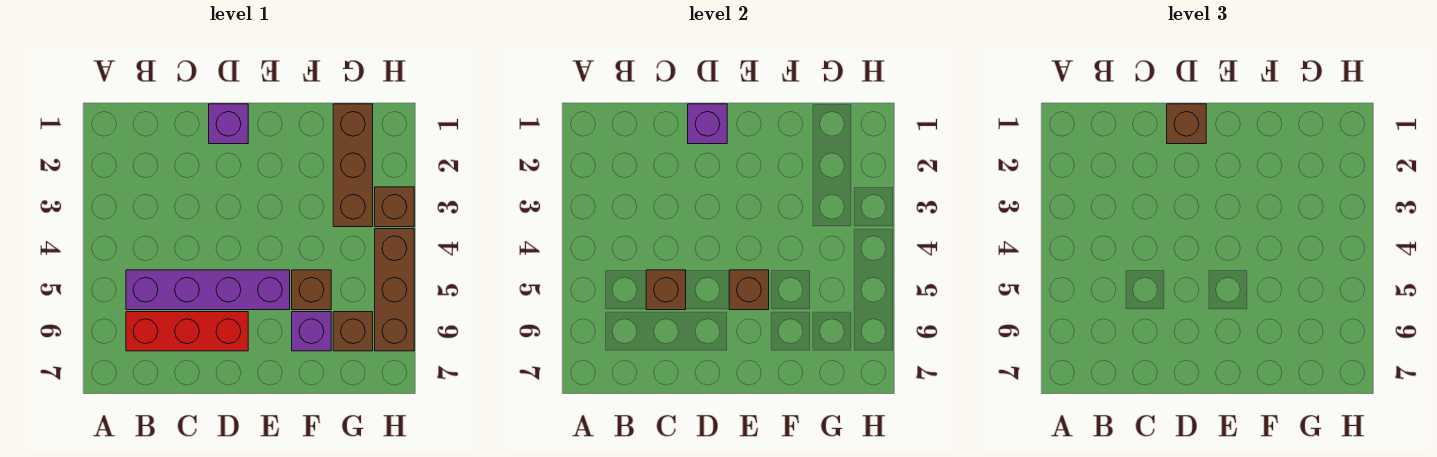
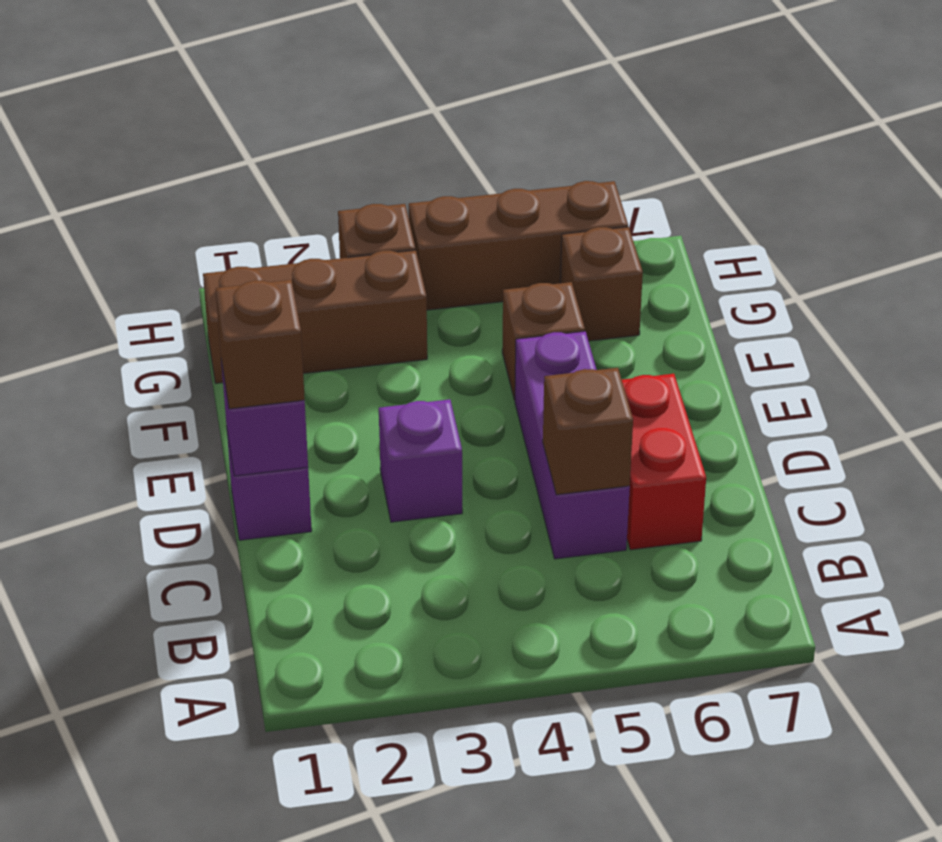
purple brick B5:E5 level 1 -> purple brick C5:E5 level 1
red brick B6:D6 level 1 -> red brick C6:D6 level 1
brown brick E5 level 2 -> none
purple brick F6 level 1 -> purple brick D3 level 1

